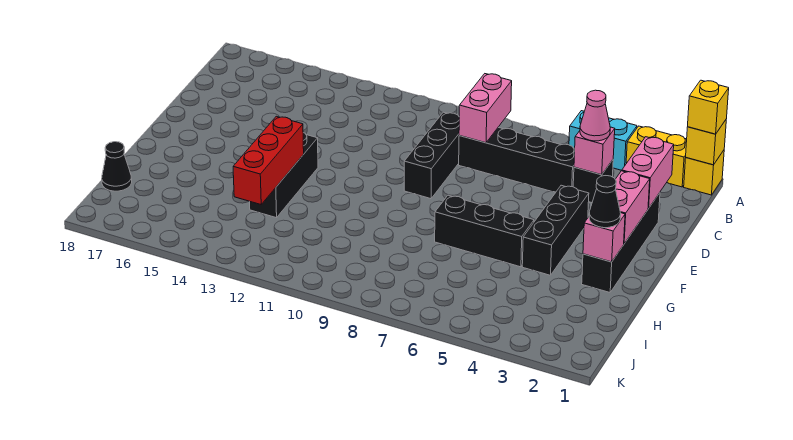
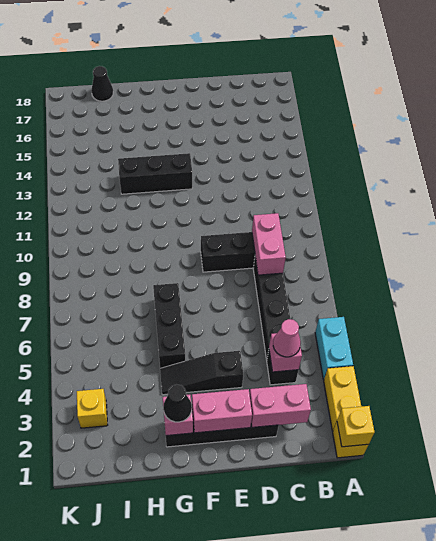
yellow brick A1 level 3 -> yellow brick J3 level 1
pink brick B8:C8 level 2 -> pink brick C8:C9 level 2
black brick E4:G4 level 1 -> black slope E4:G4 level 1 top E
red brick G13:I13 level 2 -> none

